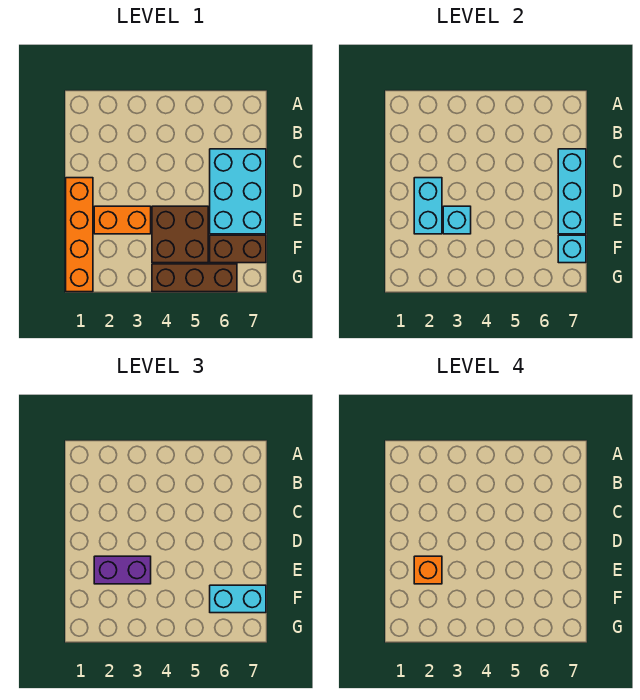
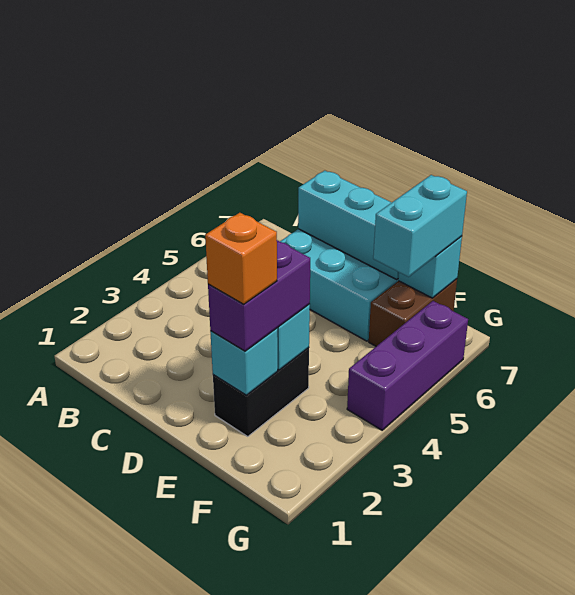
orange brick D1:G1 level 1 -> none
cyan brick D2:E2 level 2 -> cyan brick E2 level 2
orange brick E2:E3 level 1 -> black brick E2:E3 level 1
brown brick E4:F5 level 1 -> none
brown brick G4:G6 level 1 -> purple brick G4:G6 level 1

